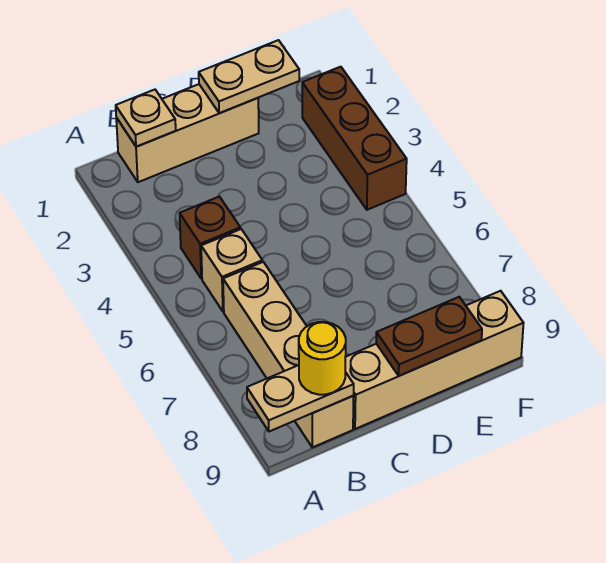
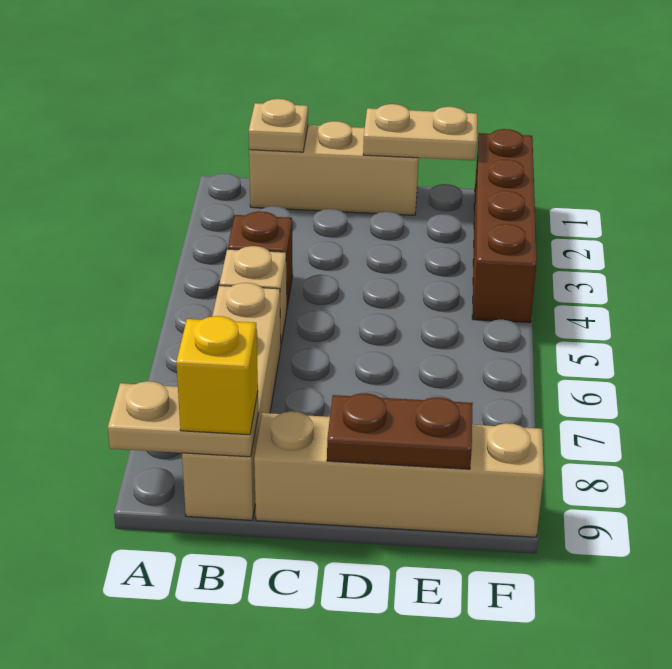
yellow round brick B9 level 3 -> yellow brick B9 level 3
brown brick F2:F4 level 1 -> brown brick F1:F4 level 1

